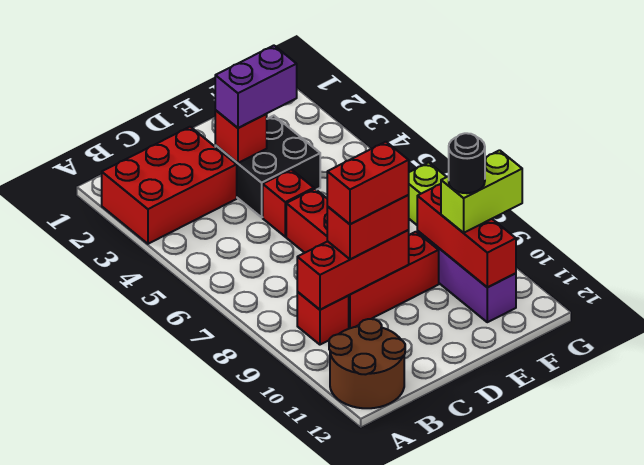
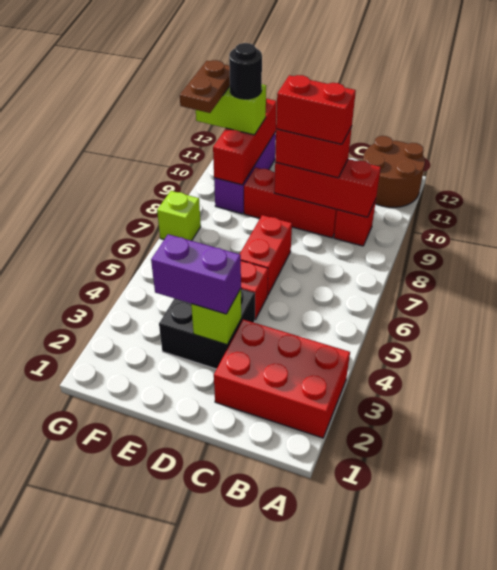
red brick D3 level 2 -> lime brick D3 level 2
none -> brown plate G9:G10 level 4

